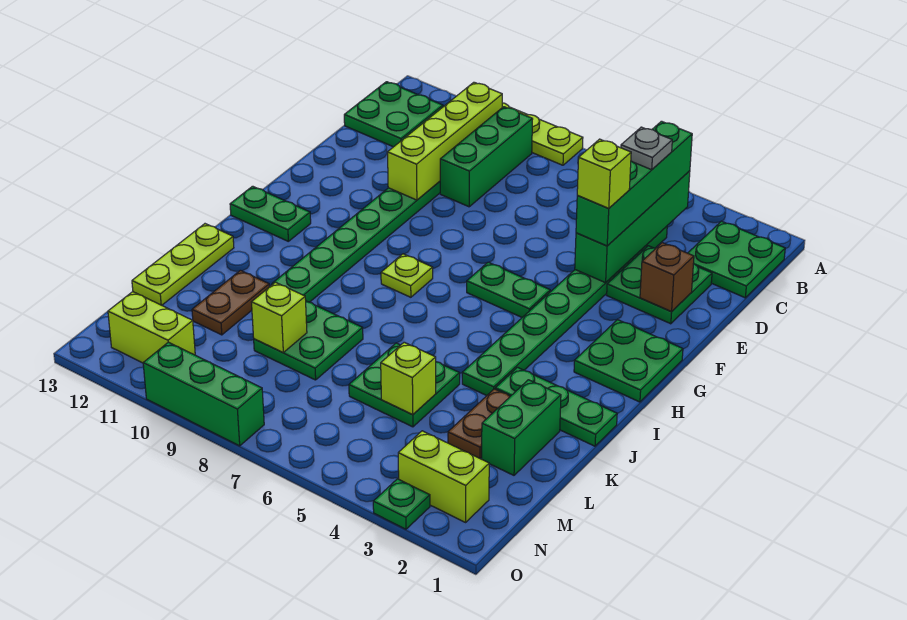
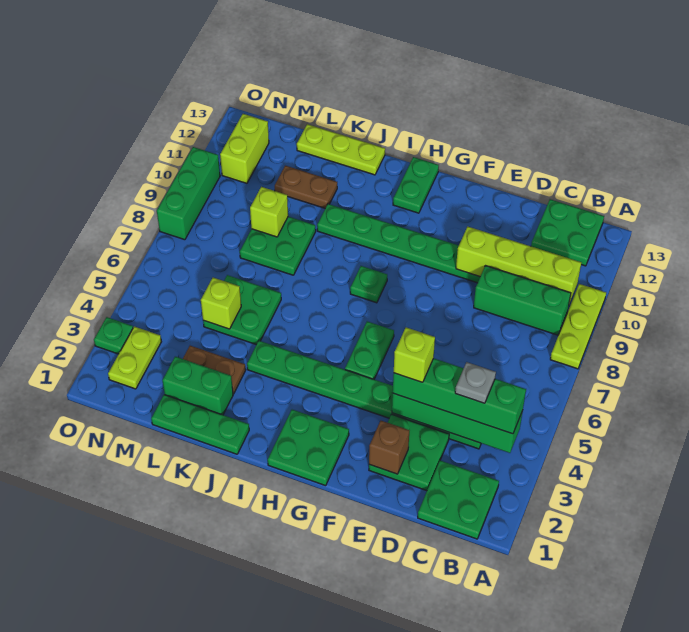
lime plate H8 level 1 -> green plate H8 level 1
green plate J1:J3 level 1 -> green plate J1:L1 level 1
lime brick N2:N3 level 1 -> lime plate N2:N3 level 1

